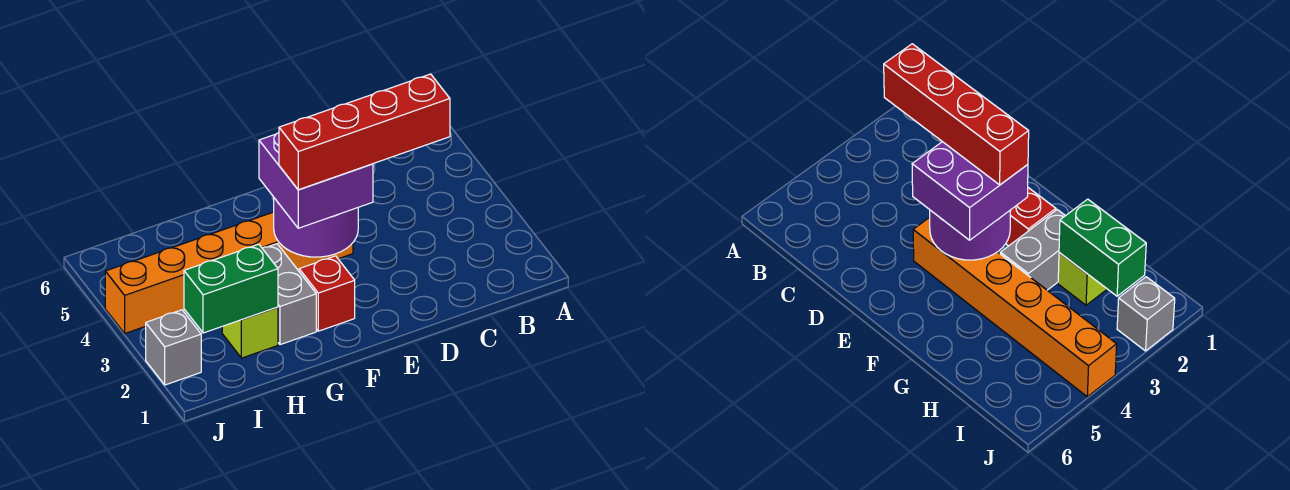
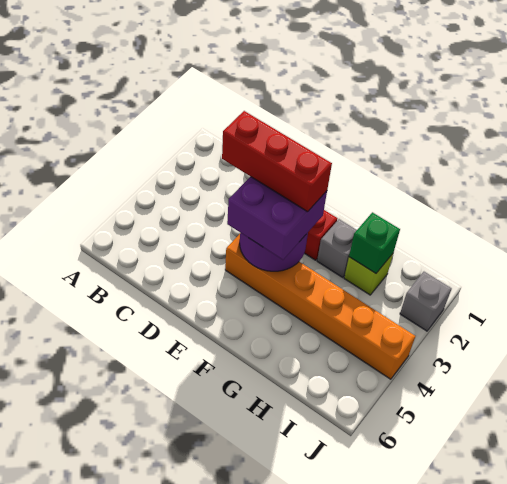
red brick C3:F3 level 4 -> red brick D3:F3 level 4
grey brick G2:G3 level 1 -> grey brick G2 level 1
green brick H2:I2 level 2 -> green brick H2 level 2

